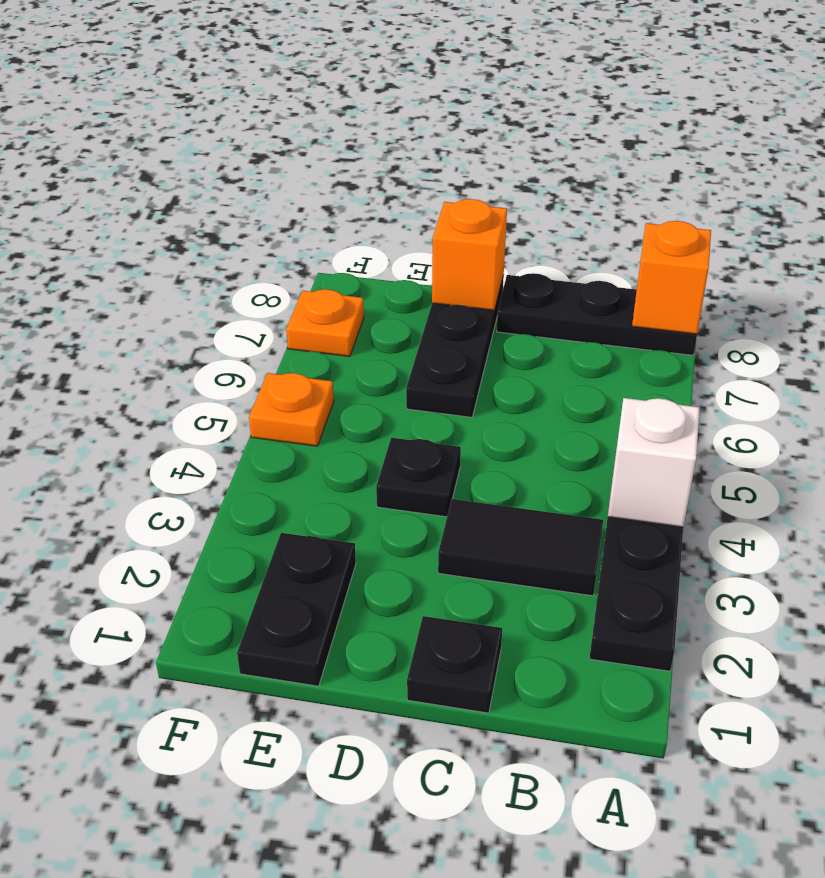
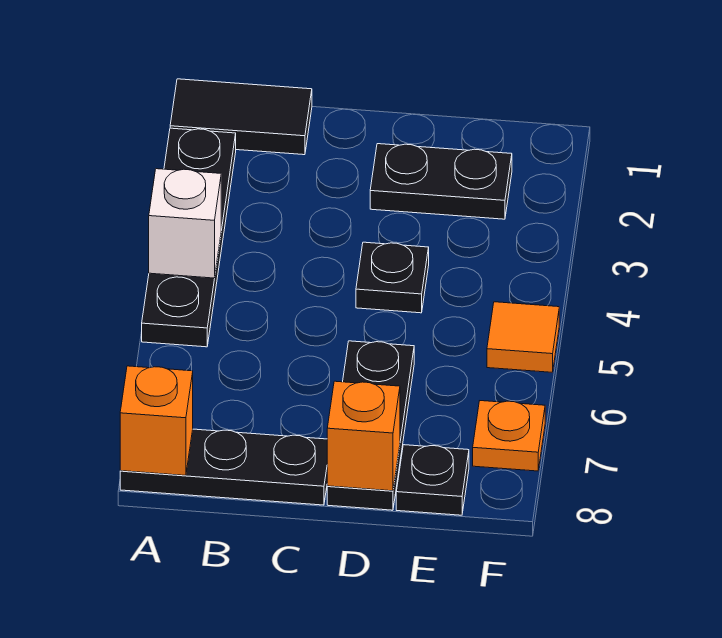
black tile B3:C3 level 1 -> black tile A1:B1 level 1
black plate C1 level 1 -> black plate E8 level 1
black plate E1:E2 level 1 -> black plate D2:E2 level 1
orange plate F5 level 1 -> orange tile F5 level 1

